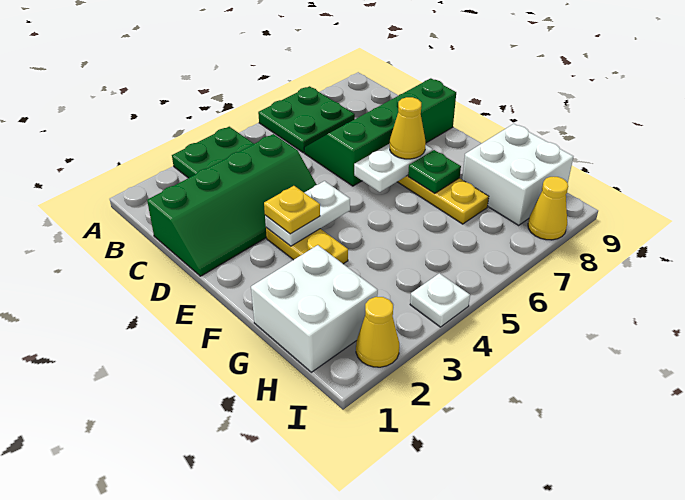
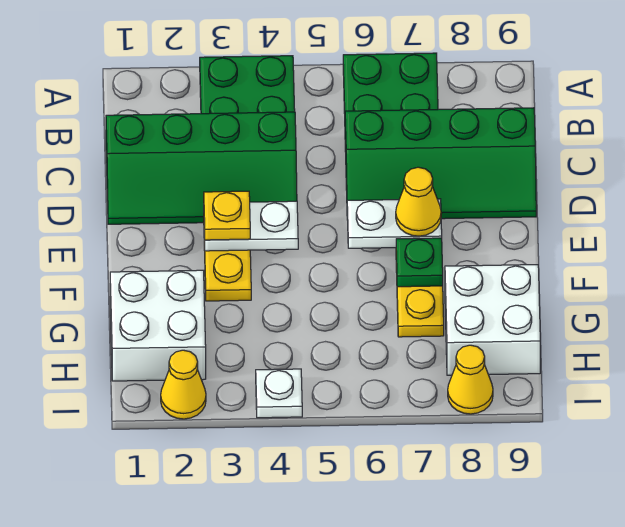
green slope C6:D9 level 1 top D -> green slope C6:D9 level 1 top C

